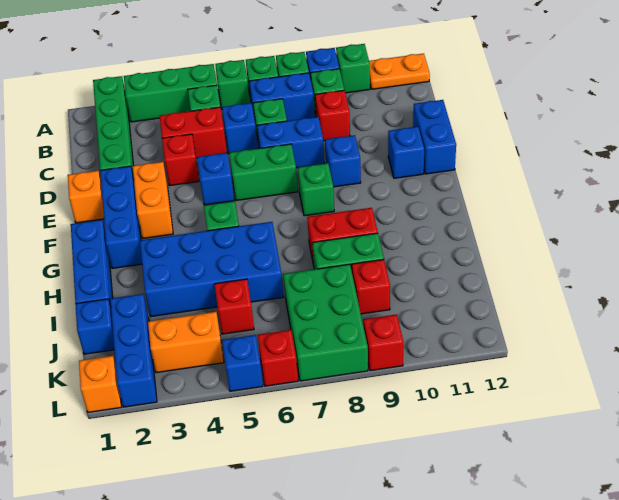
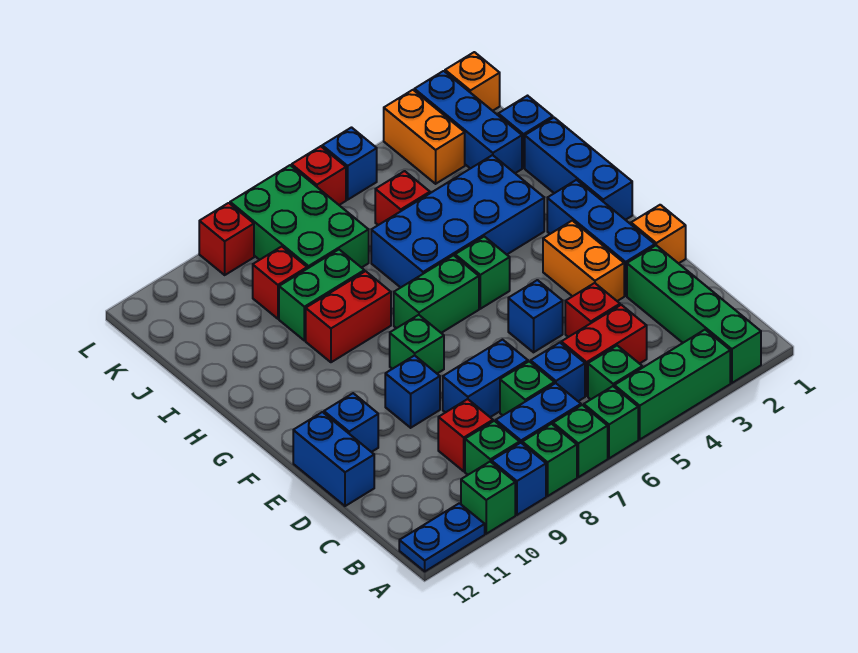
orange plate A11:A12 level 1 -> blue plate A11:A12 level 1
green brick E6:E7 level 1 -> green brick G6:G7 level 1
orange brick K3:K4 level 1 -> orange brick K3:L3 level 1

